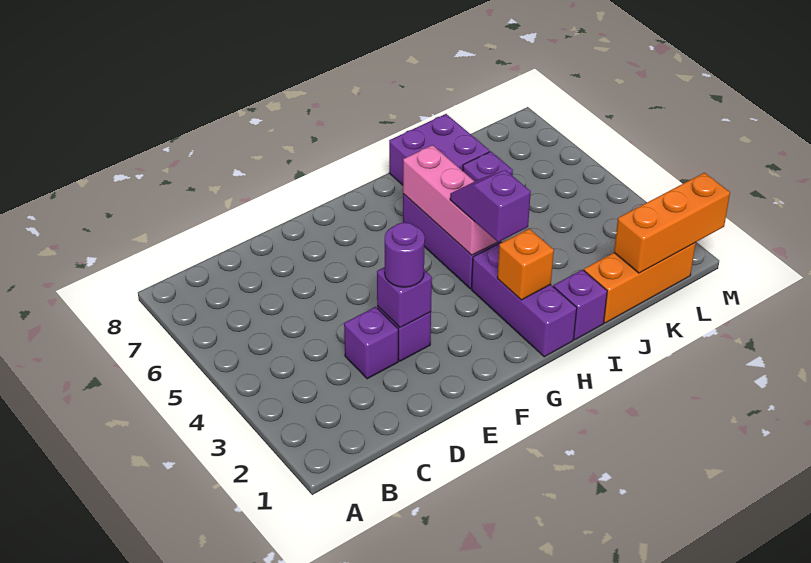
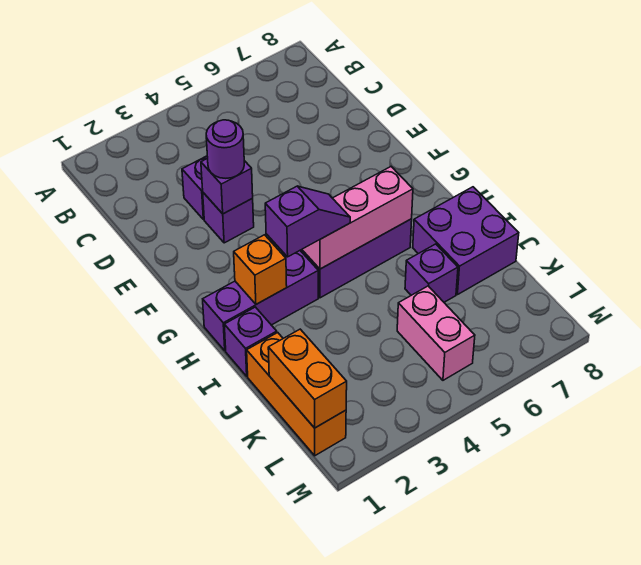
orange brick K1:M1 level 2 -> orange brick K1:L1 level 2
none -> pink brick K5:L5 level 1

